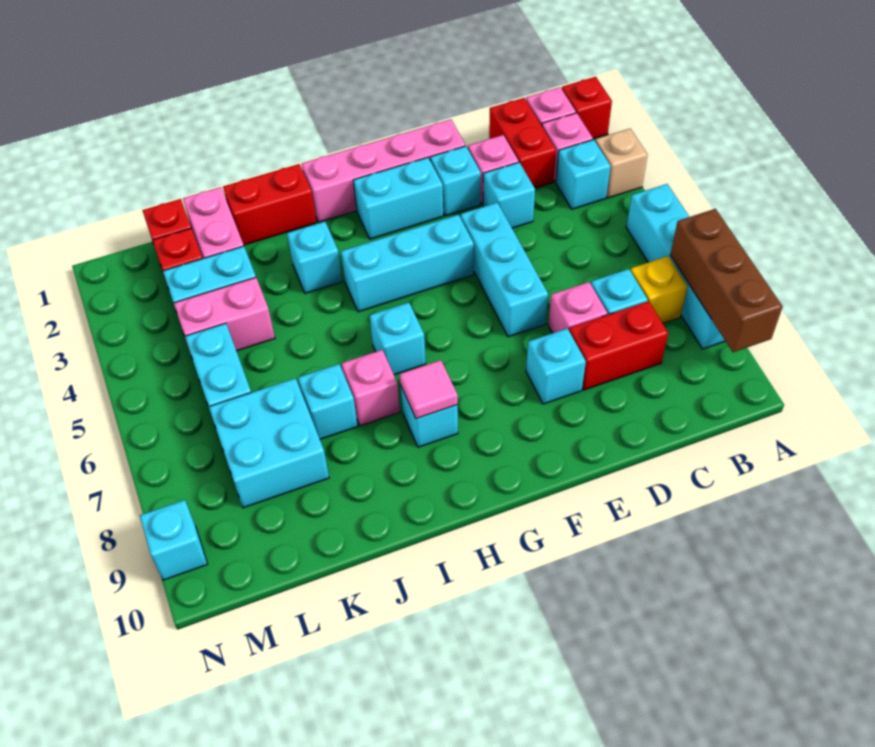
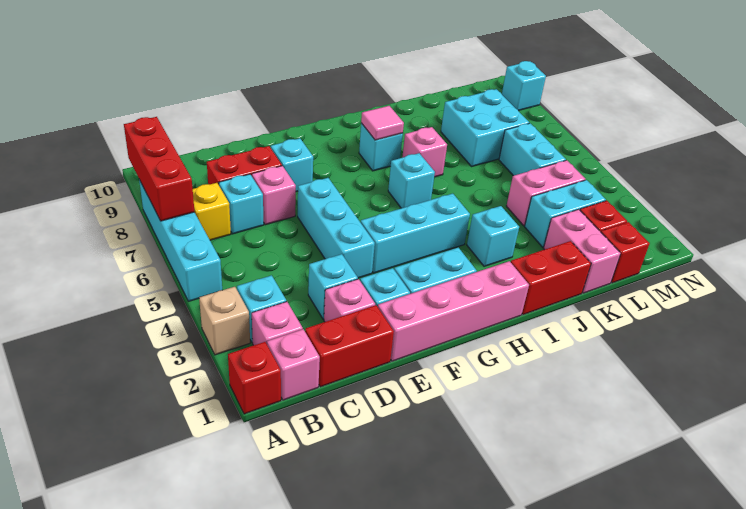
brown brick A7:A9 level 2 -> red brick A7:A9 level 2
red brick C1:C2 level 1 -> red brick C1:D1 level 1
cyan brick J7 level 1 -> none

